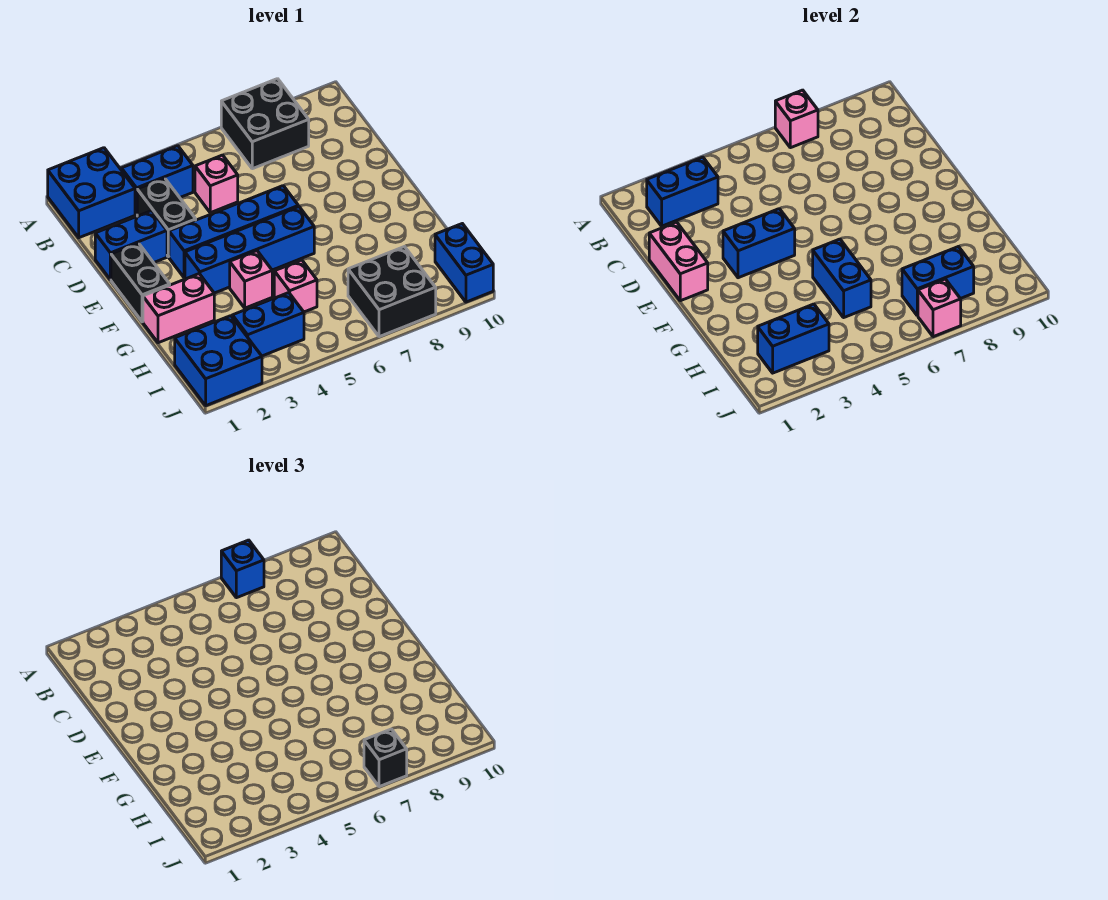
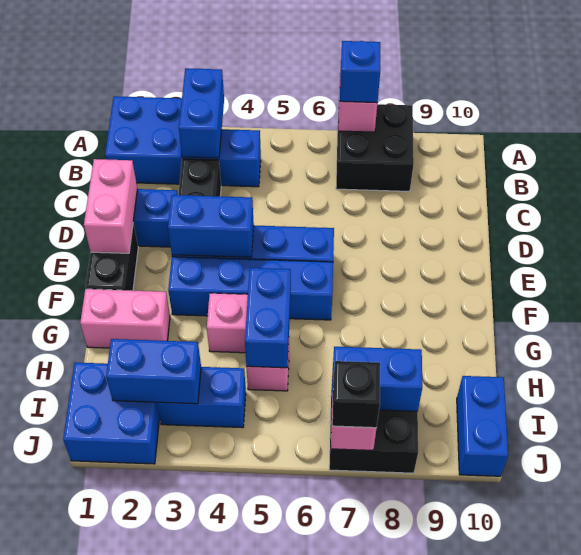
blue brick B2:B3 level 2 -> blue brick A3:B3 level 2
pink brick C5 level 1 -> none

